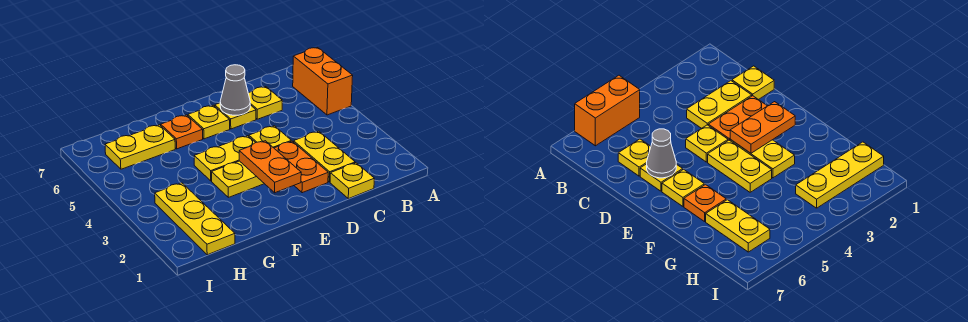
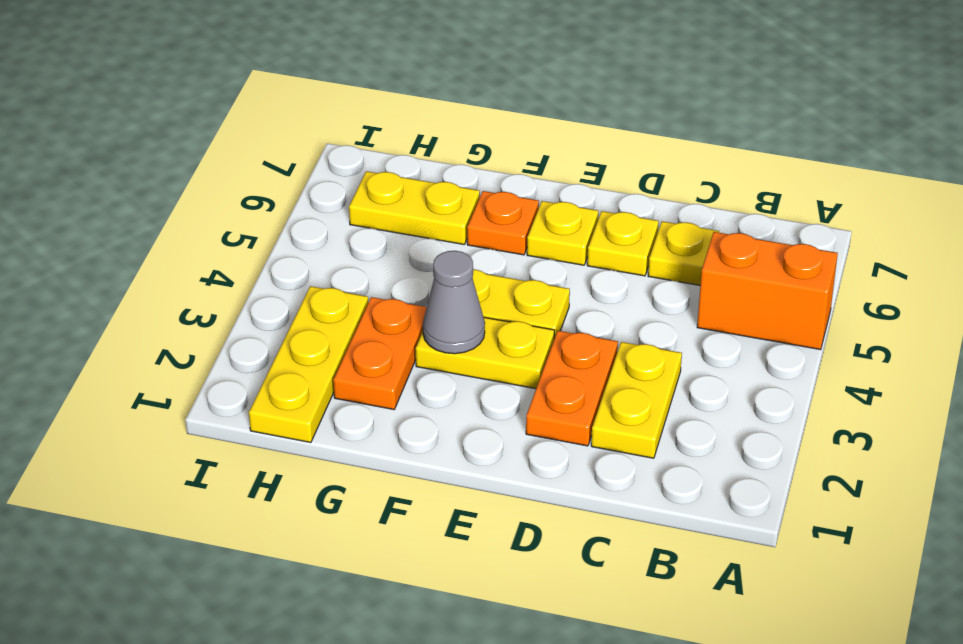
orange brick A5:A6 level 1 -> orange brick A5:B5 level 1
yellow plate C1 level 1 -> none
yellow plate D4 level 1 -> none
grey cone D6 level 2 -> grey cone F3 level 2
orange plate E2:E3 level 2 -> orange plate G2:G3 level 1

